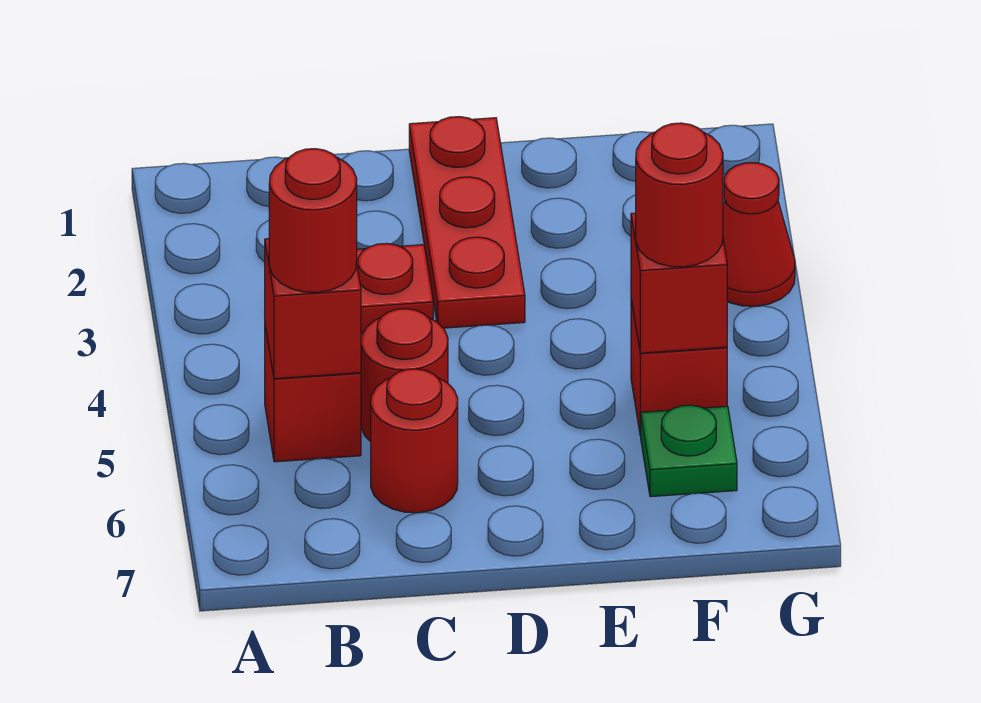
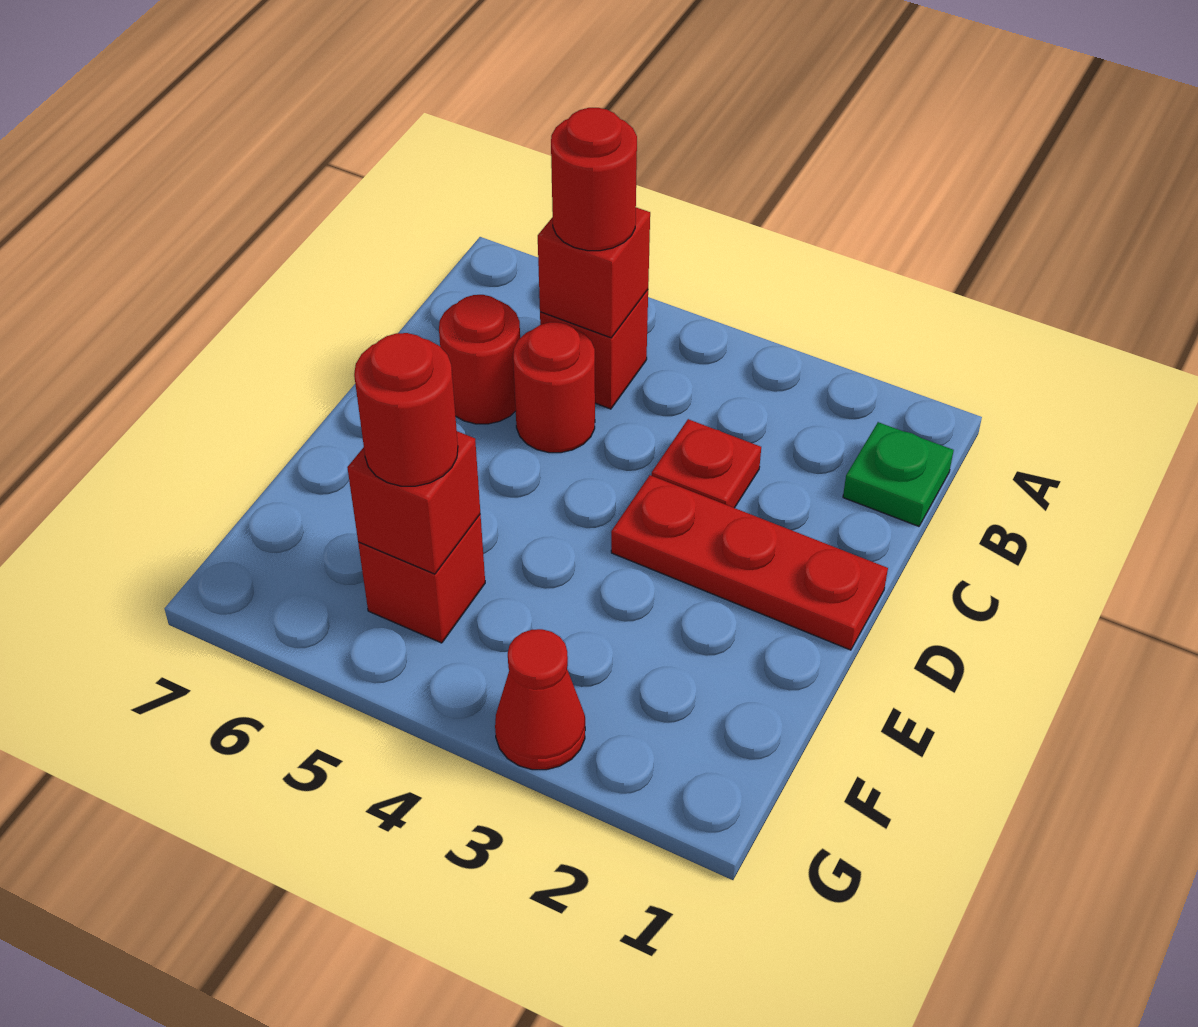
green plate F6 level 1 -> green plate B1 level 1

